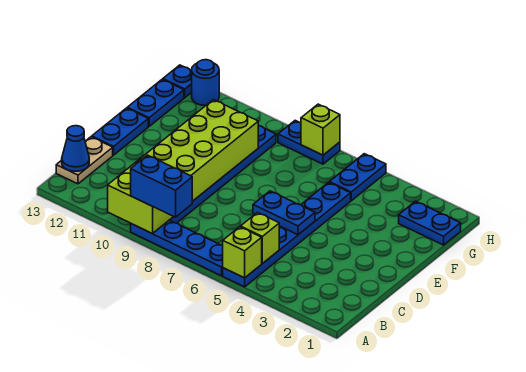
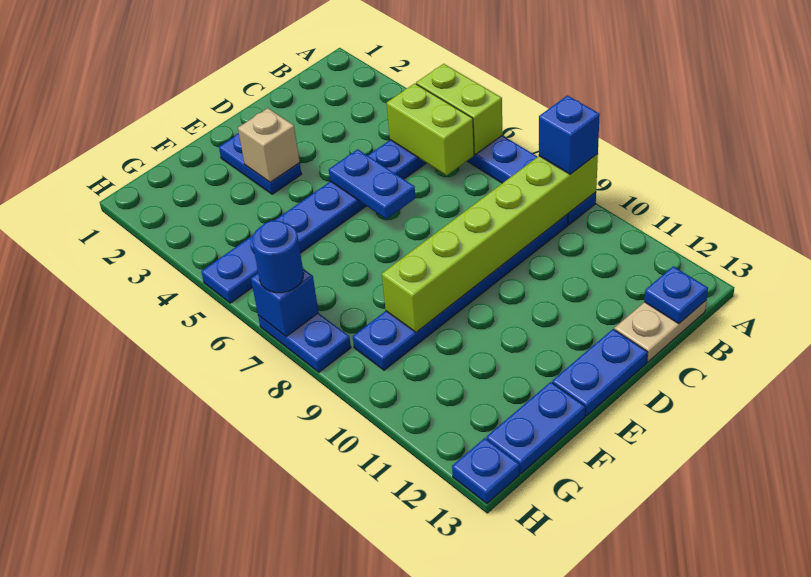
lime brick A5 level 2 -> lime brick A5:A6 level 2
blue brick A8:A9 level 3 -> blue brick A9 level 3
lime brick A9:F10 level 2 -> lime brick A9:F9 level 2
lime brick B5 level 2 -> lime brick B5:B6 level 2
blue cone B13 level 2 -> blue plate B13 level 2
none -> tan brick E3 level 2
blue plate G1:G2 level 1 -> blue plate E2:E3 level 1
lime brick H7 level 2 -> blue brick H7 level 2
blue round brick H12 level 1 -> blue round brick H7 level 3

